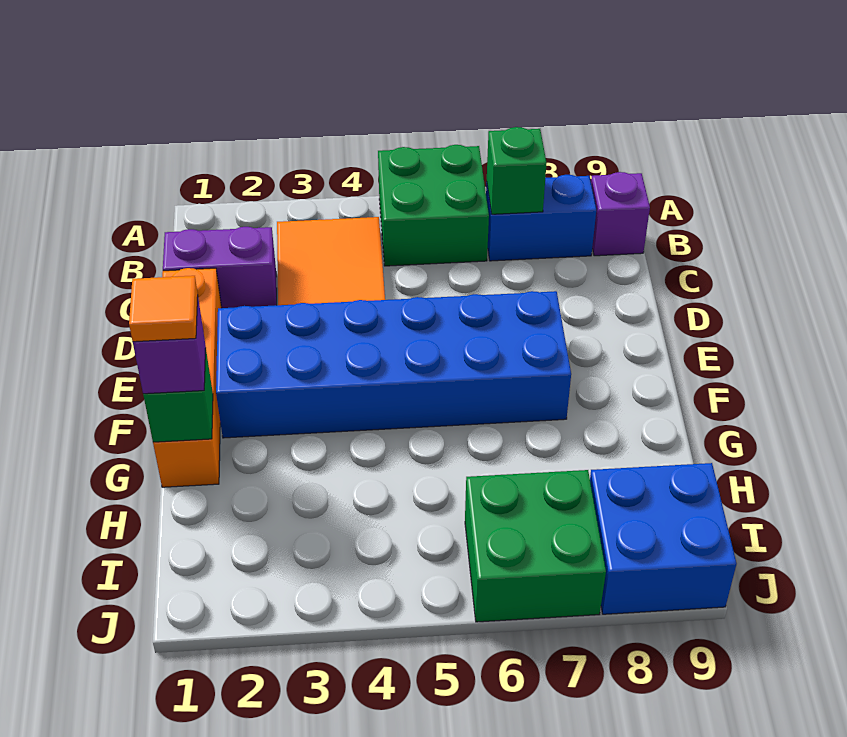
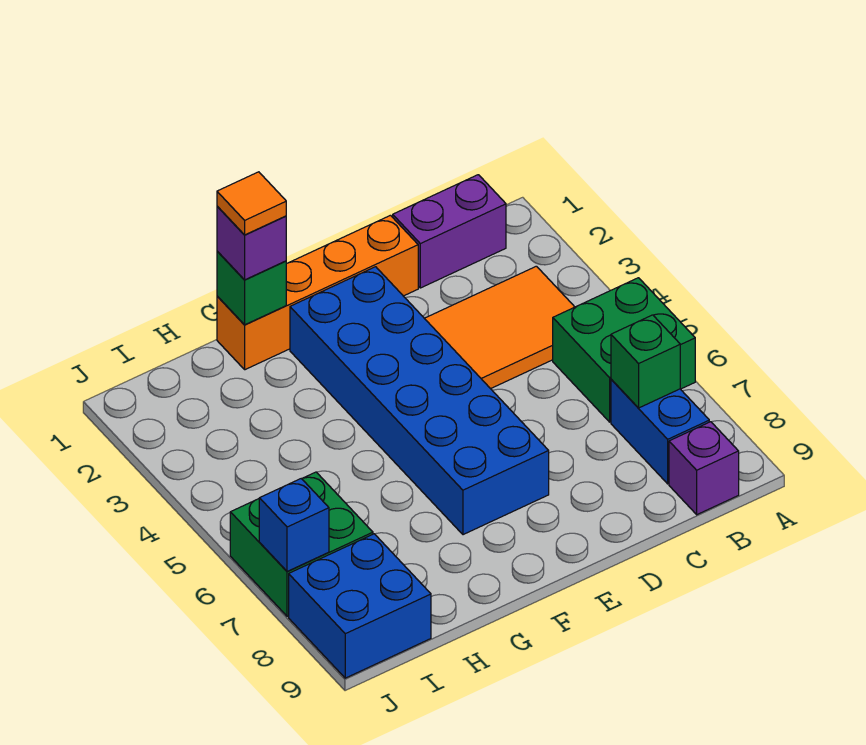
purple brick C1:C2 level 1 -> purple brick B1:C1 level 1
none -> blue brick J7 level 2

